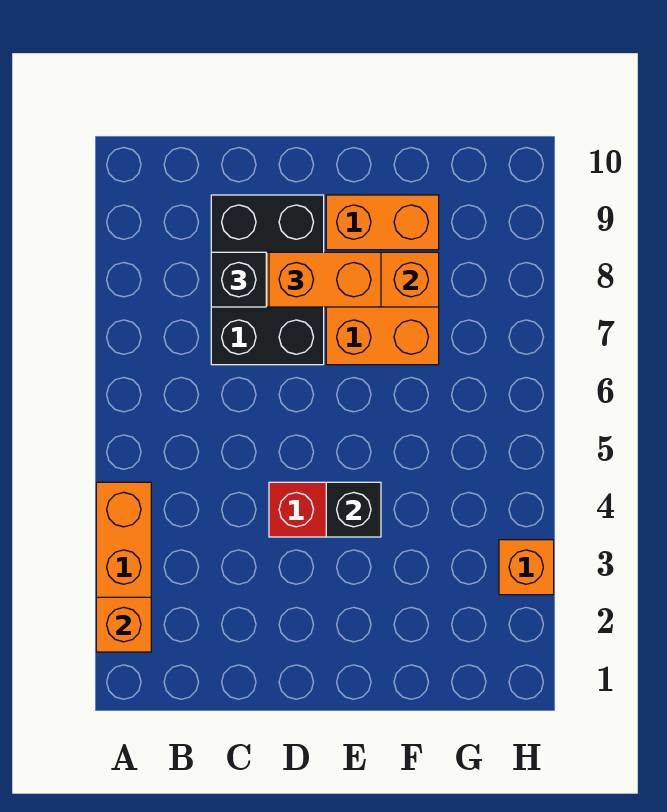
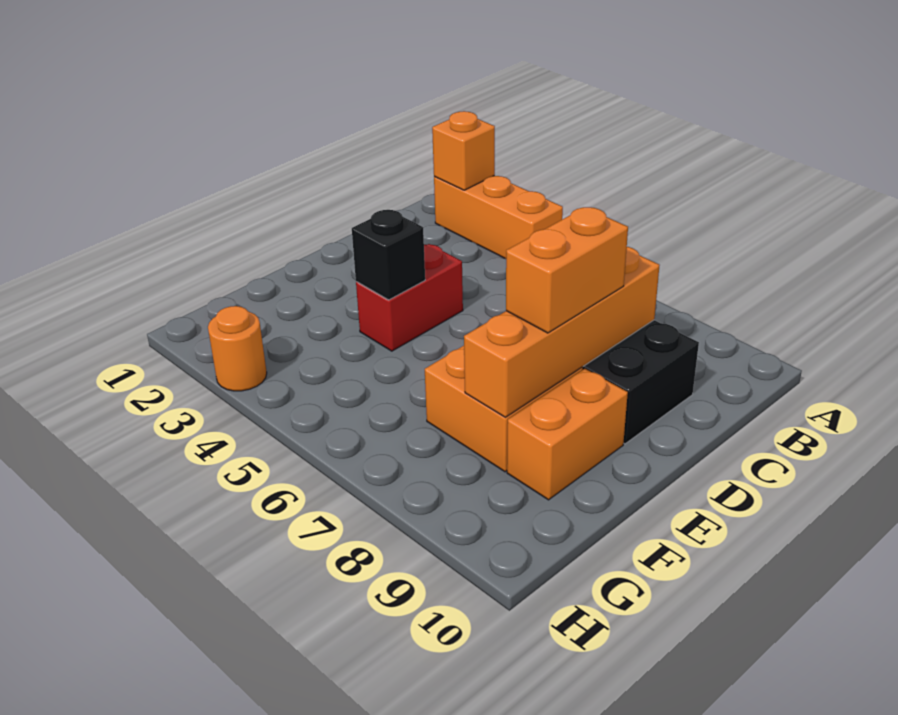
black brick C8 level 3 -> none
orange brick H3 level 1 -> orange round brick H3 level 1

